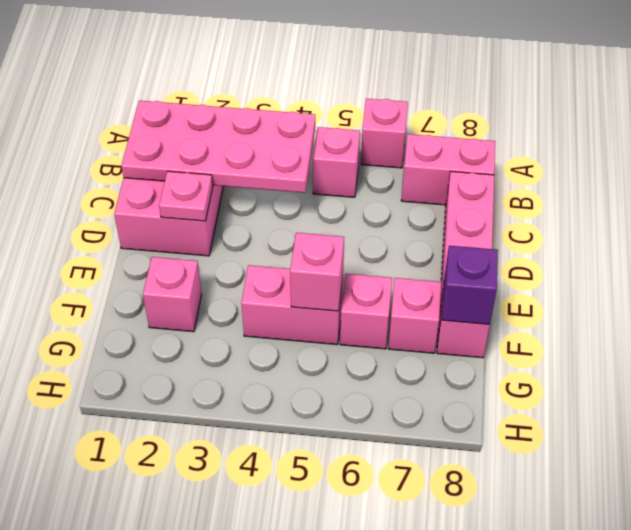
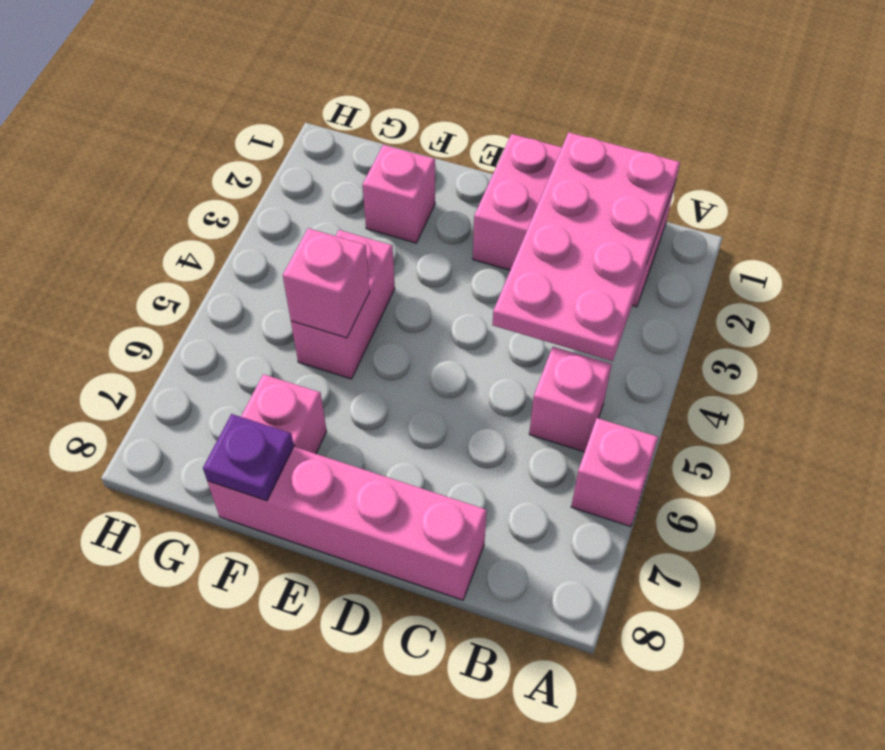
pink brick B7:B8 level 1 -> none
pink plate D2 level 2 -> none
pink brick F6 level 1 -> none
purple brick F8 level 2 -> purple plate F8 level 2

